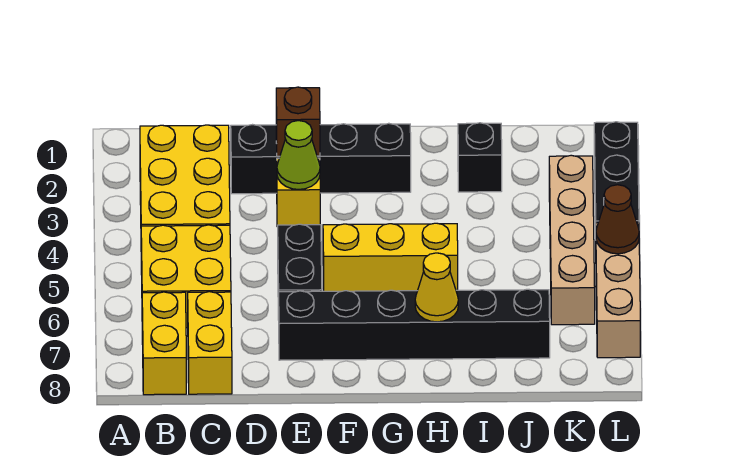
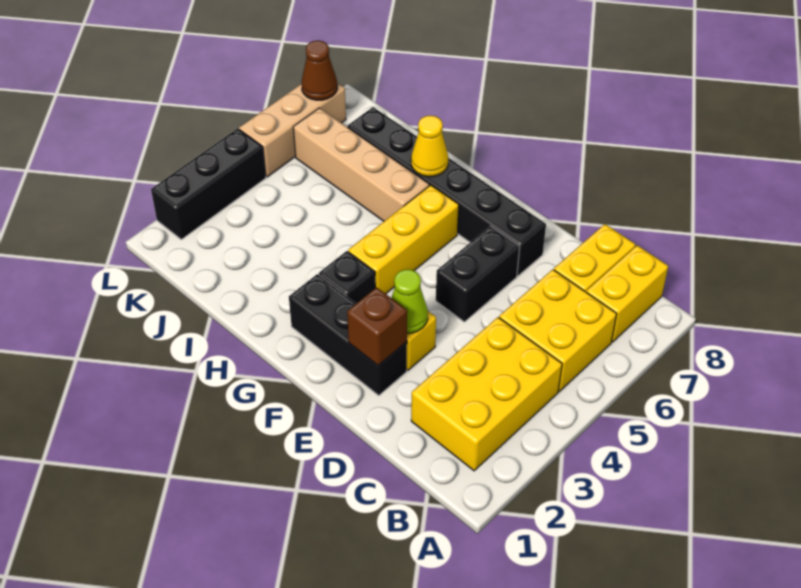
black brick D2:G2 level 1 -> black brick E2:G2 level 1
yellow brick F5:H5 level 1 -> yellow brick G4:G6 level 1
black brick I2 level 1 -> black brick G3 level 1
tan brick K3:K6 level 1 -> tan brick H6:K6 level 1
brown cone L5 level 2 -> brown cone L7 level 2

